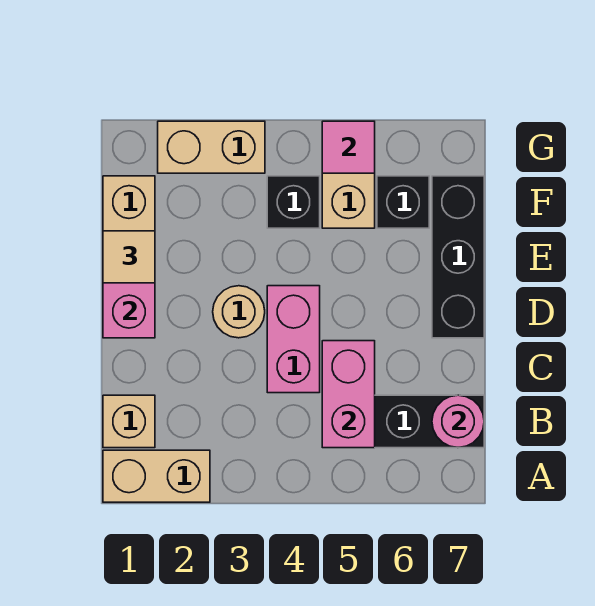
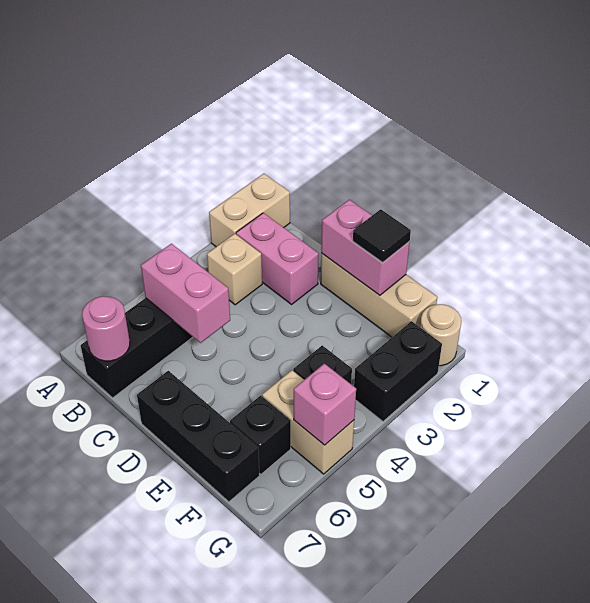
tan brick B1 level 1 -> tan brick B3 level 1
pink brick C4:D4 level 1 -> pink brick B2:C2 level 1
tan round brick D3 level 1 -> tan round brick G1 level 1
tan tile E1 level 3 -> black tile E1 level 3
tan brick G2:G3 level 1 -> black brick G2:G3 level 1
pink tile G5 level 2 -> pink brick G5 level 2

